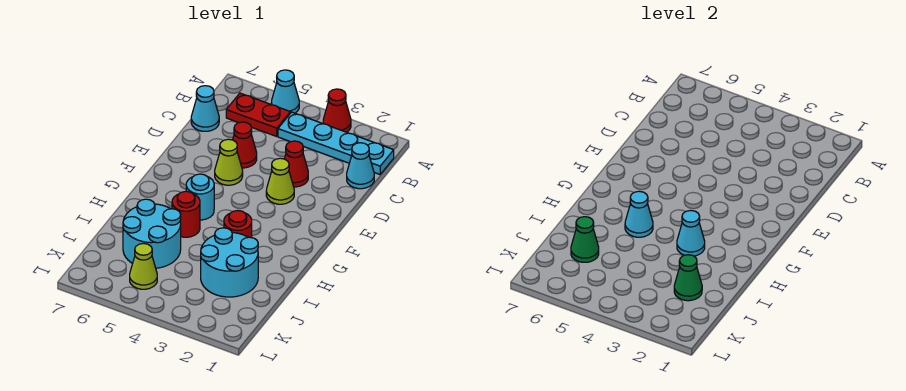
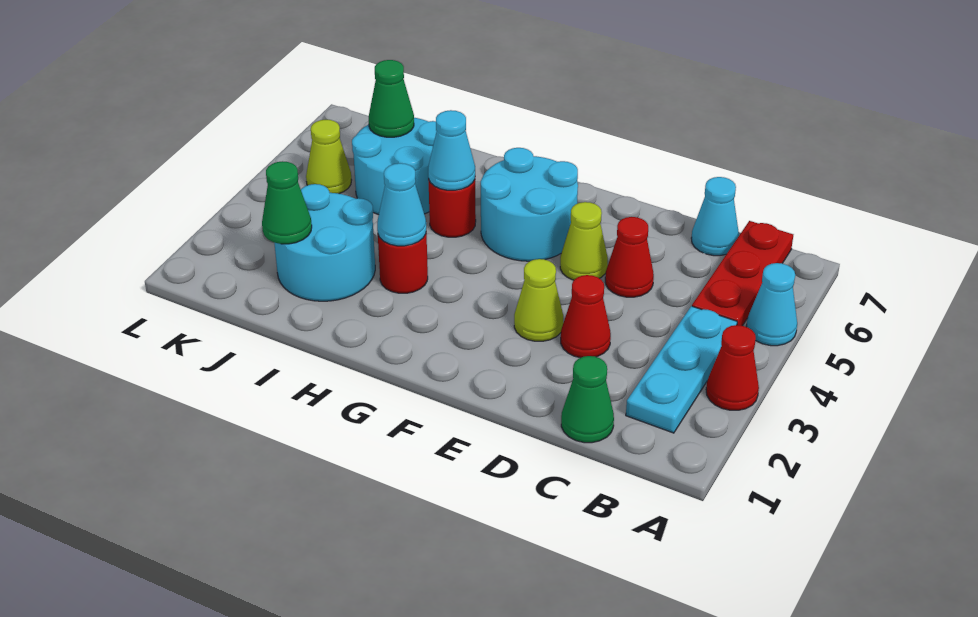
cyan plate B1:B4 level 1 -> cyan plate B2:B4 level 1
red plate B5:B6 level 1 -> red plate B5:B7 level 1
cyan cone C1 level 1 -> green cone C1 level 1
cyan round brick G5 level 1 -> cyan round brick F5:G6 level 1

